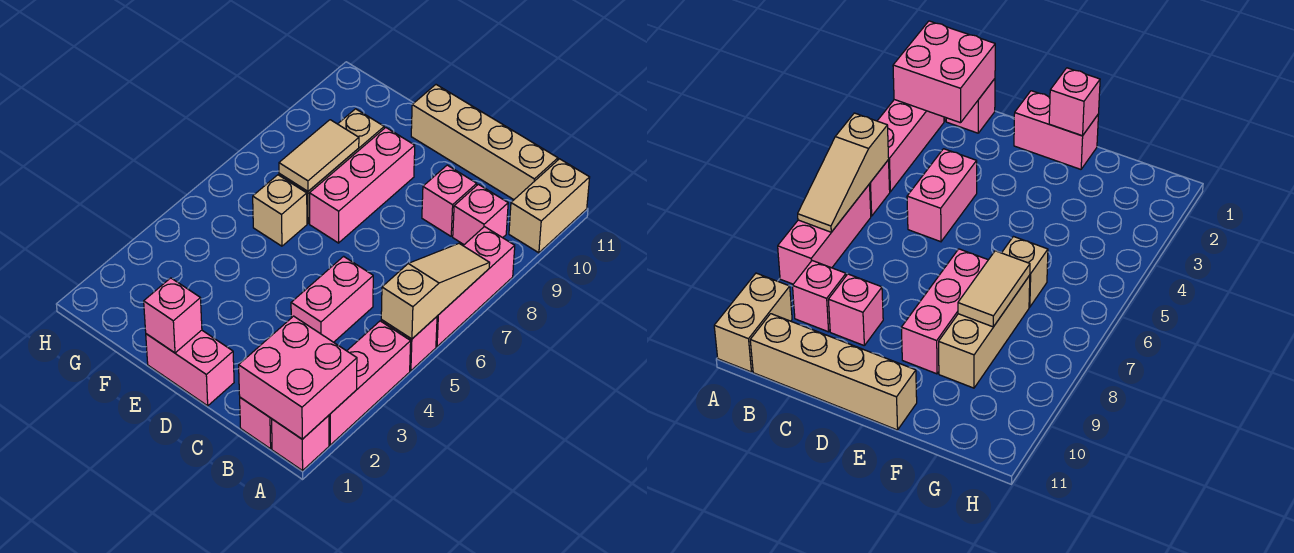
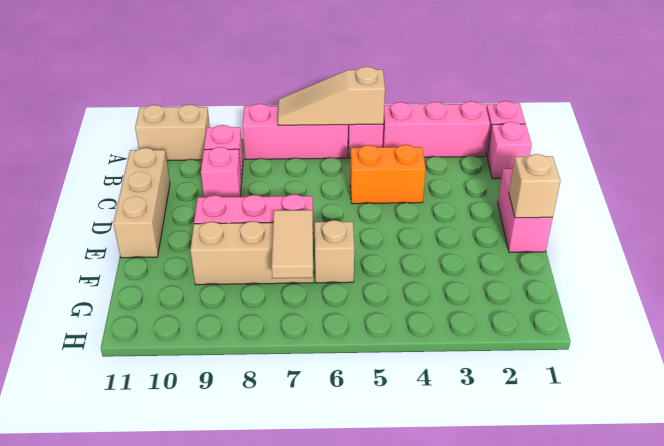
pink brick A1:B2 level 2 -> none
tan brick B11:E11 level 1 -> tan brick C11:E11 level 1
pink brick C4:C5 level 1 -> orange brick C4:C5 level 1
pink brick E1 level 2 -> tan brick E1 level 2
tan tile F7:F8 level 2 -> tan tile F7:G7 level 2

